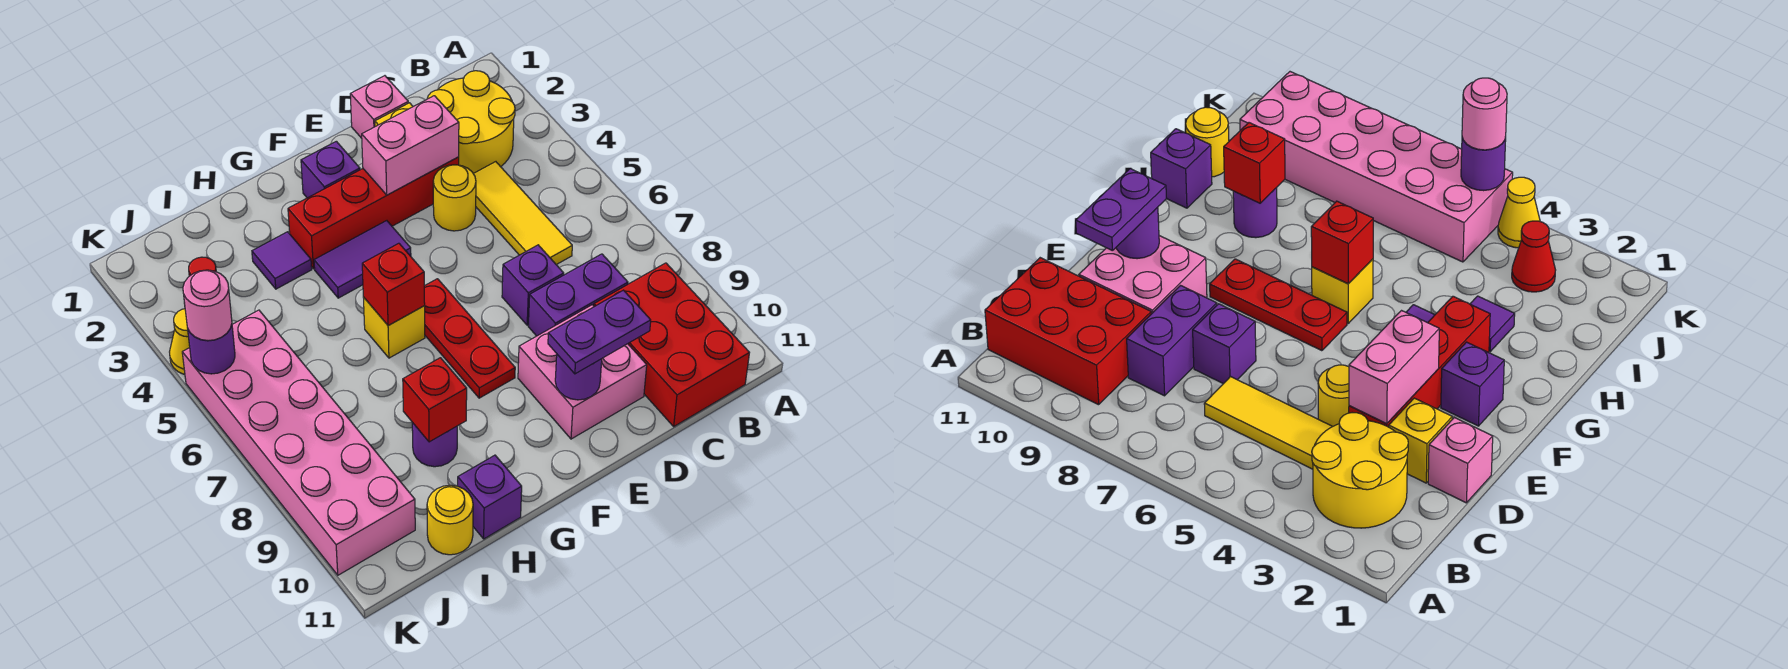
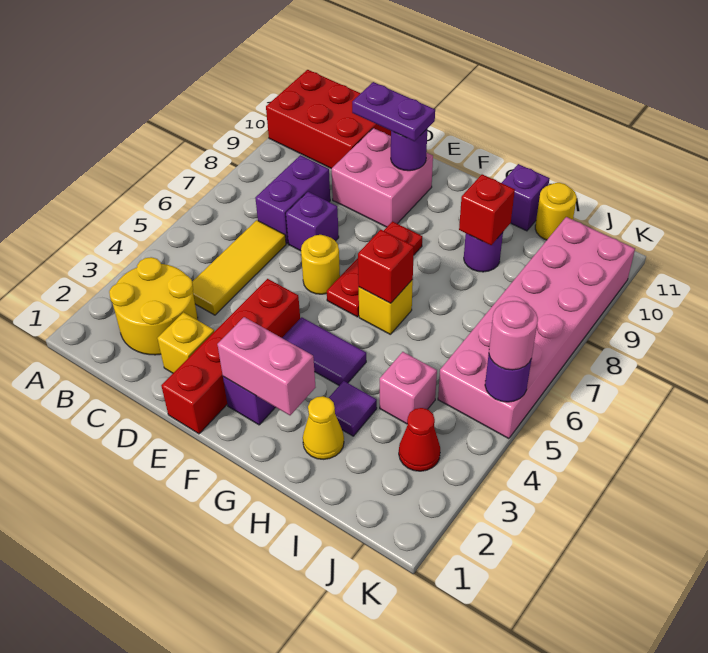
red brick B9:C11 level 1 -> red brick A10:C11 level 1
purple brick C8:D8 level 1 -> purple brick C7:C8 level 1
pink brick D1 level 1 -> pink brick I4 level 1
red brick D3:G3 level 1 -> red brick E1:E4 level 1
pink brick D3:E3 level 2 -> pink brick F2:G2 level 2
yellow round brick D4 level 1 -> yellow round brick E6 level 1
yellow cone K4 level 1 -> yellow cone H2 level 1

